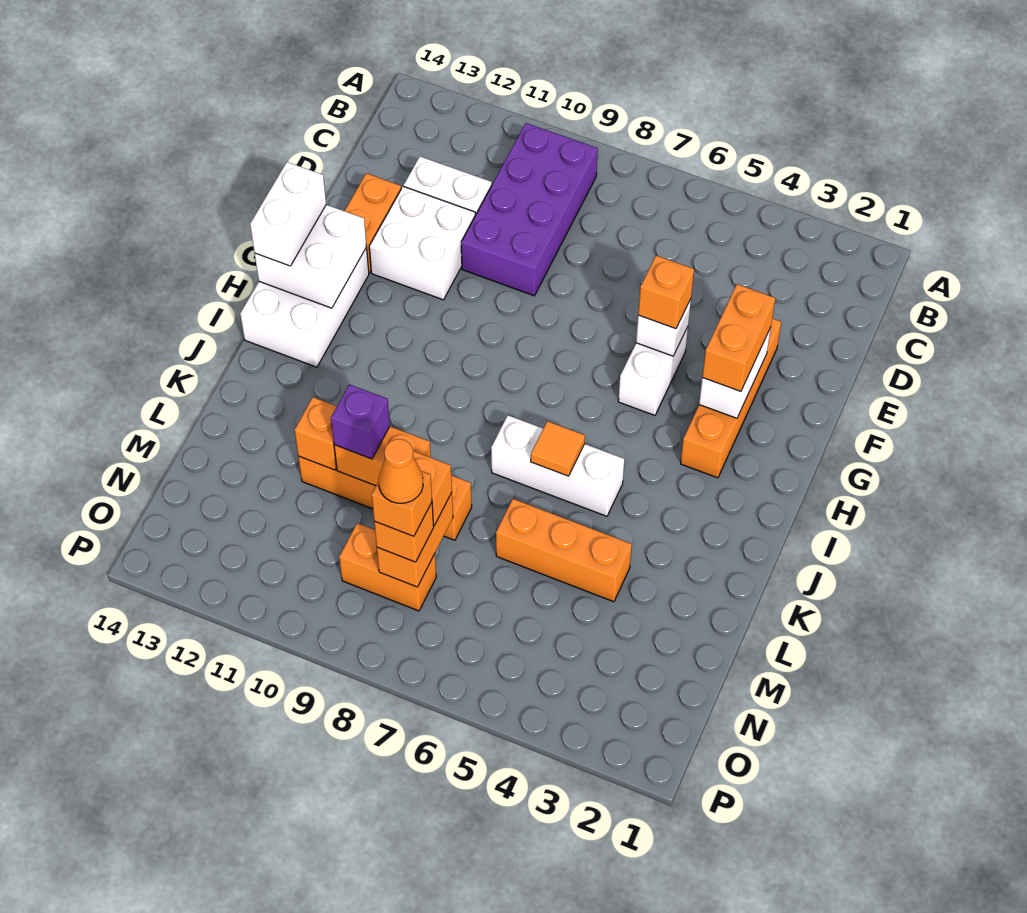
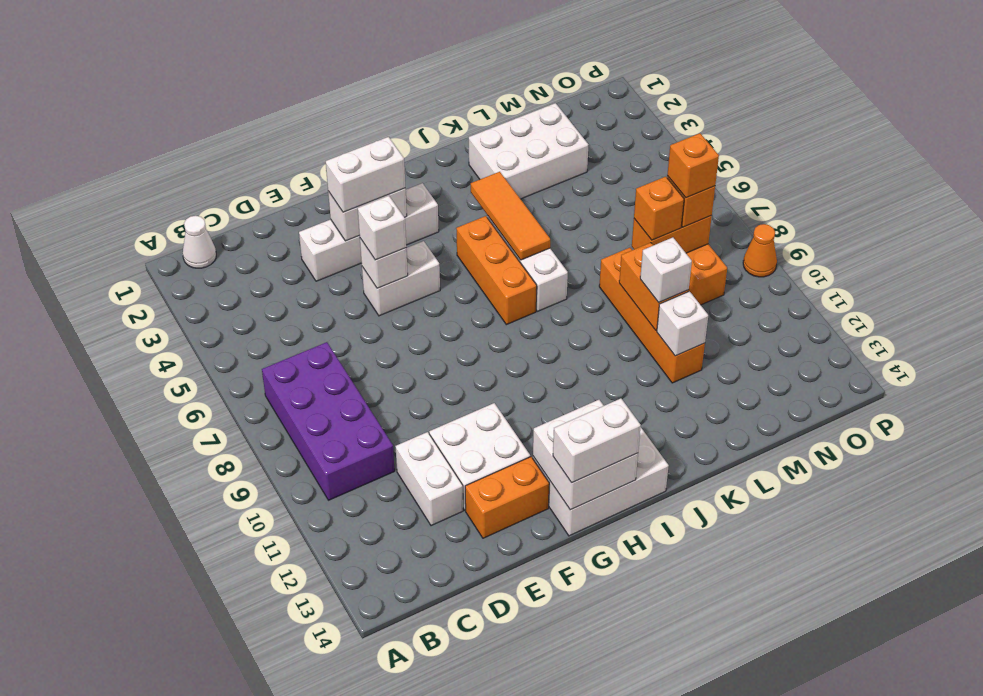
none -> white cone B1 level 1
purple brick B9:E10 level 1 -> purple brick B7:C10 level 1
orange brick E3:H3 level 1 -> white brick E3:H3 level 1
orange brick F3:G3 level 3 -> white brick F3:G3 level 3
orange brick F5 level 3 -> white brick F5 level 3
orange tile J6 level 2 -> orange tile J4:J6 level 2
none -> white brick K2:M3 level 1
orange brick L4:L6 level 1 -> orange brick I5:I7 level 1
purple brick L10 level 3 -> white brick L10 level 3
orange brick L11 level 2 -> white brick L11 level 2
orange cone N8 level 5 -> orange cone P9 level 1

